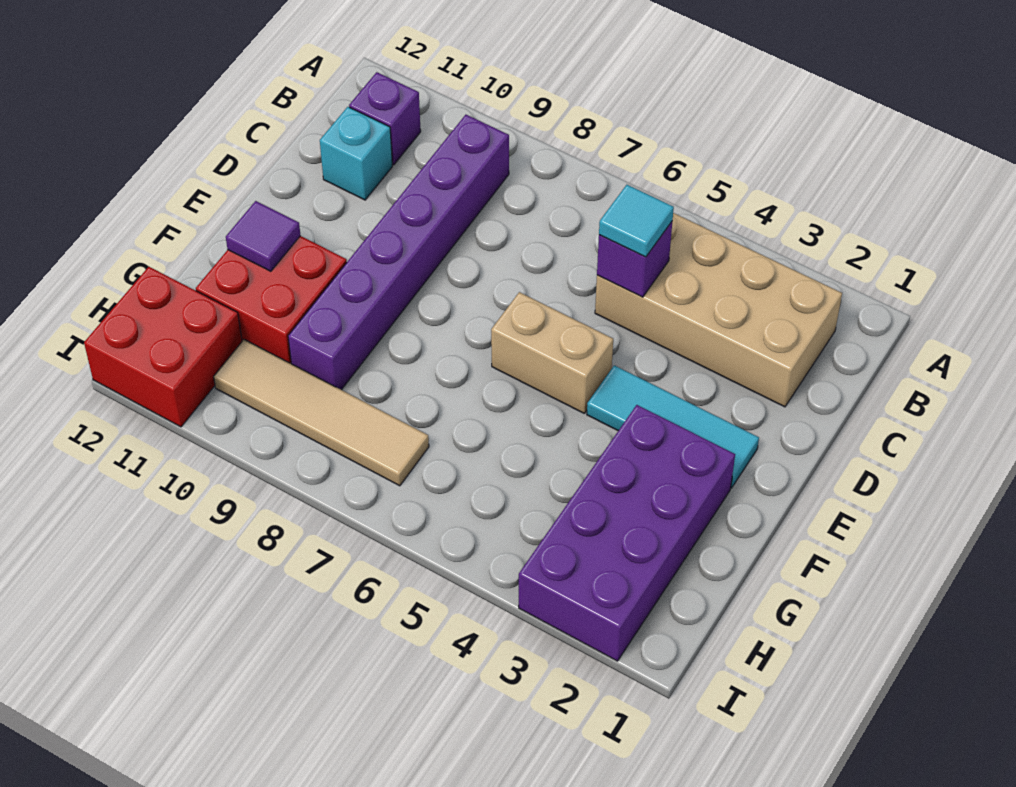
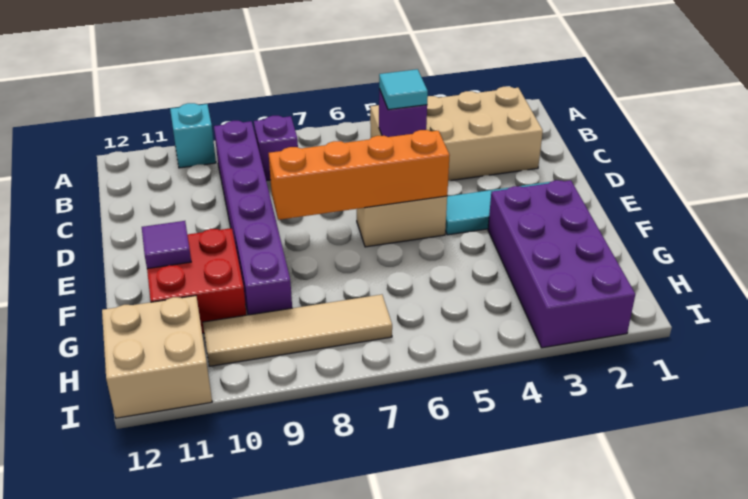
purple brick B11 level 1 -> purple brick B8 level 1
cyan brick C11 level 1 -> cyan brick A10 level 1
none -> orange brick E5:E8 level 2
red brick H11:I12 level 1 -> tan brick H11:I12 level 1

